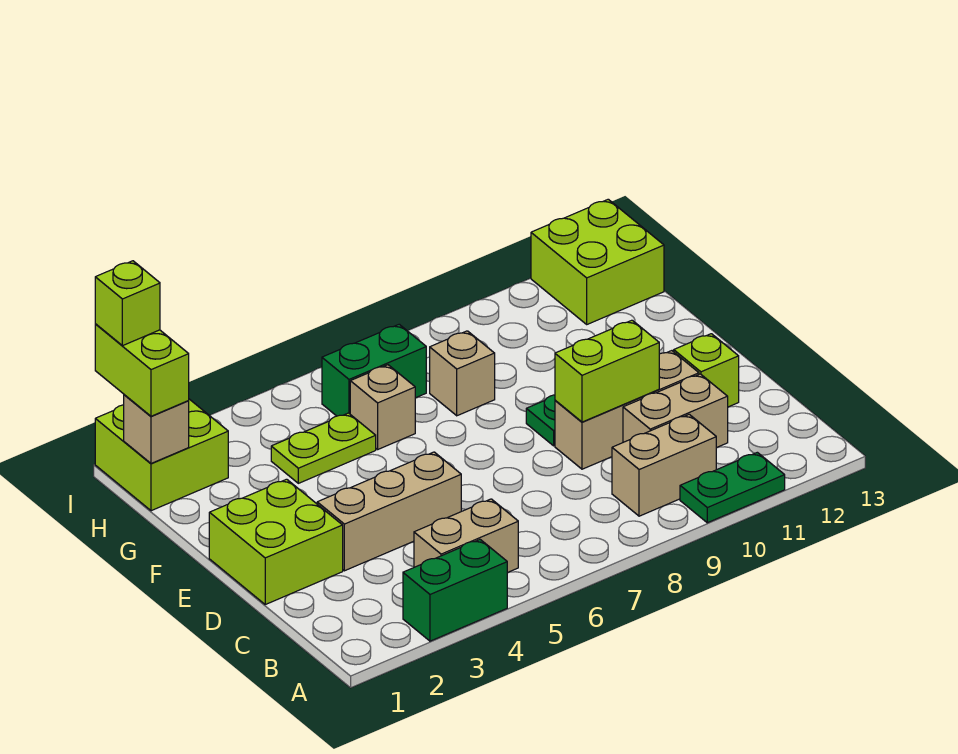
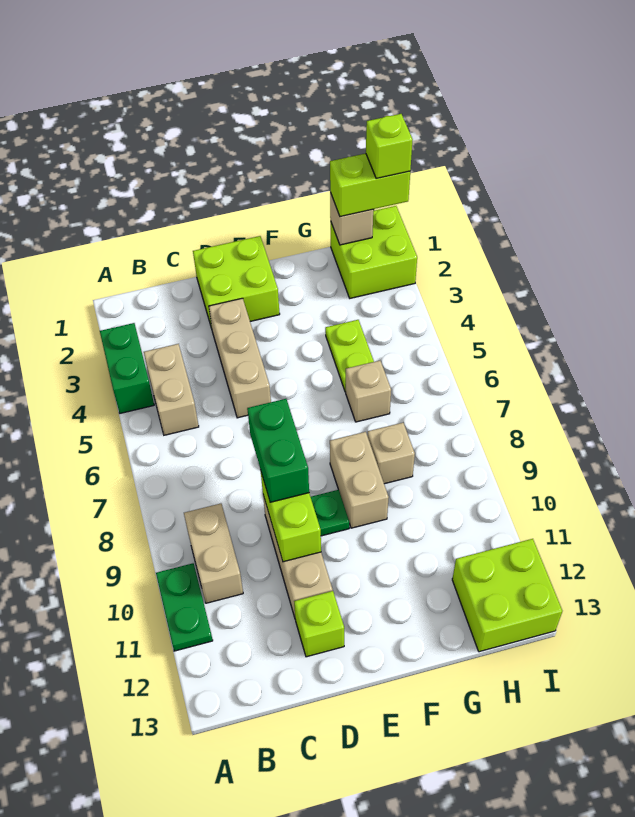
tan brick C10:C11 level 1 -> tan brick F8:F9 level 1
green brick H6:H7 level 1 -> green brick D8:D9 level 3

